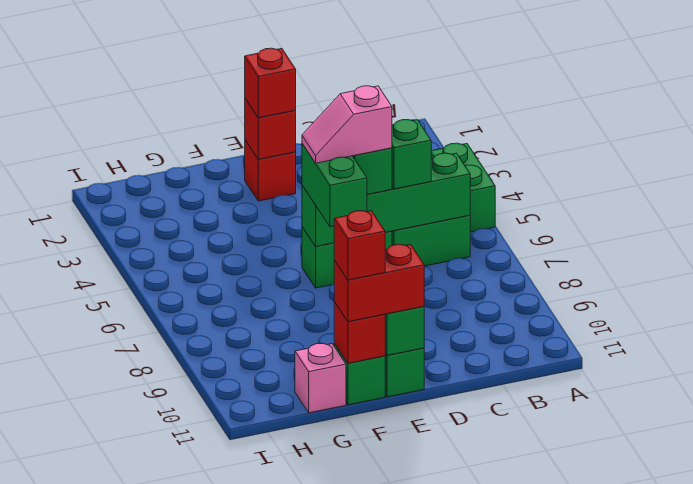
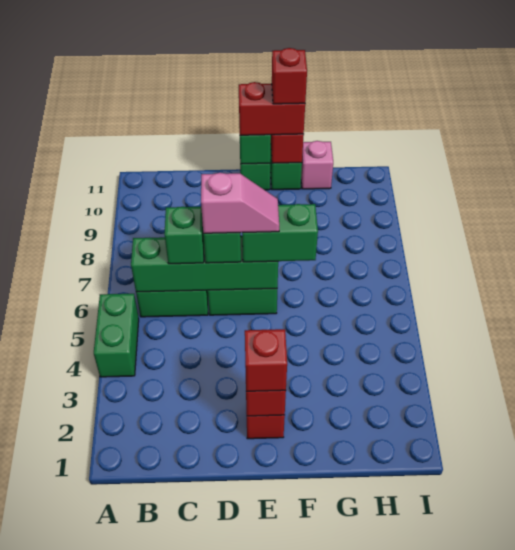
green brick E6:E7 level 3 -> green brick E6:F6 level 3

